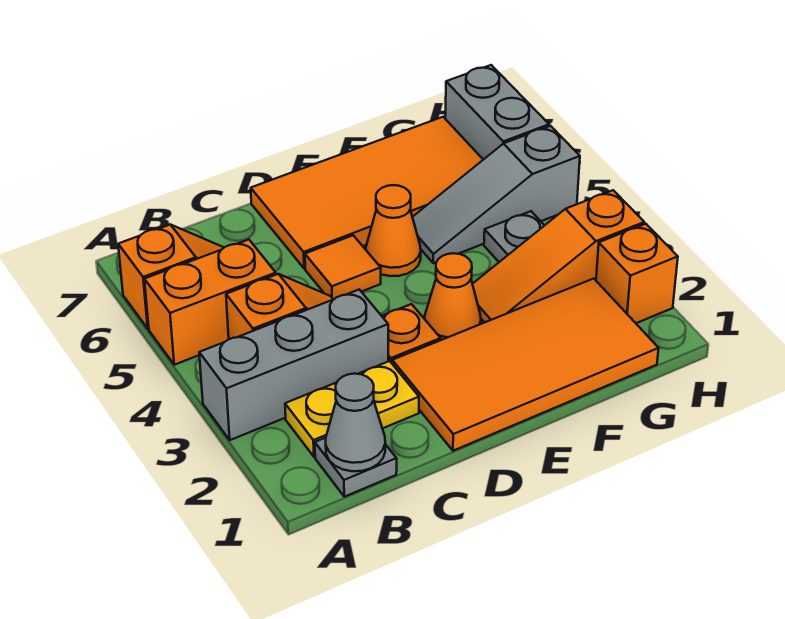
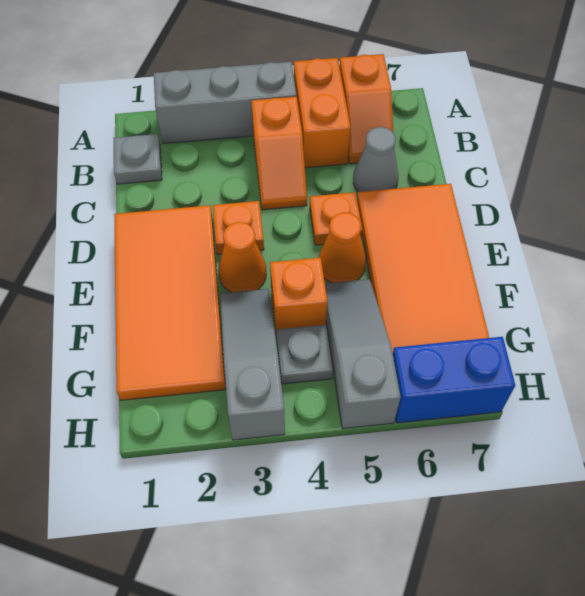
grey brick A3:C3 level 1 -> grey brick A2:A4 level 1
grey cone B1 level 2 -> grey cone C6 level 1
yellow plate B2:C2 level 1 -> none
orange tile D5 level 1 -> orange plate D5 level 1
orange slope F3:H3 level 1 top H -> grey slope F3:H3 level 1 top H
orange brick H2 level 1 -> orange brick F4 level 1
grey brick H6:H7 level 1 -> blue brick H6:H7 level 1

